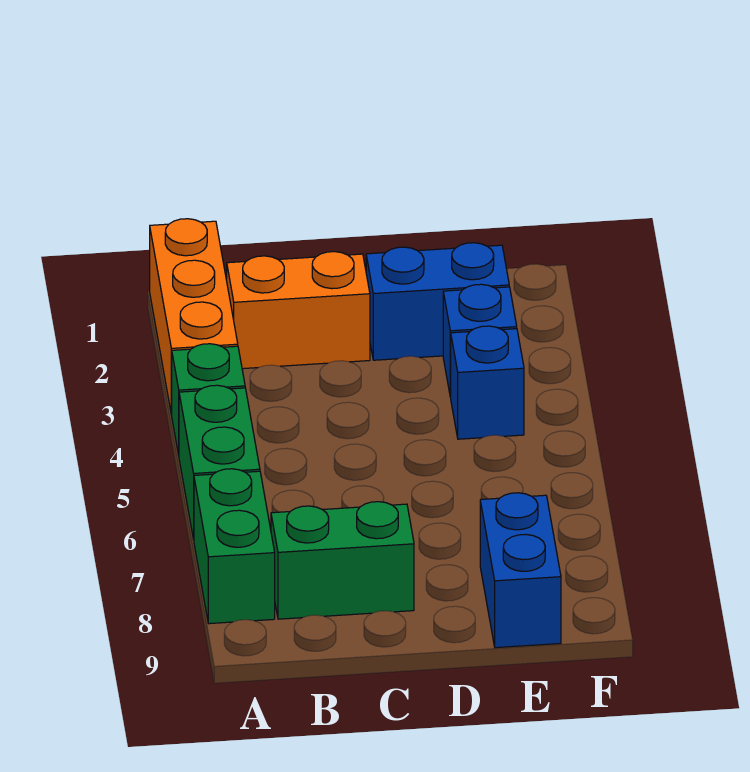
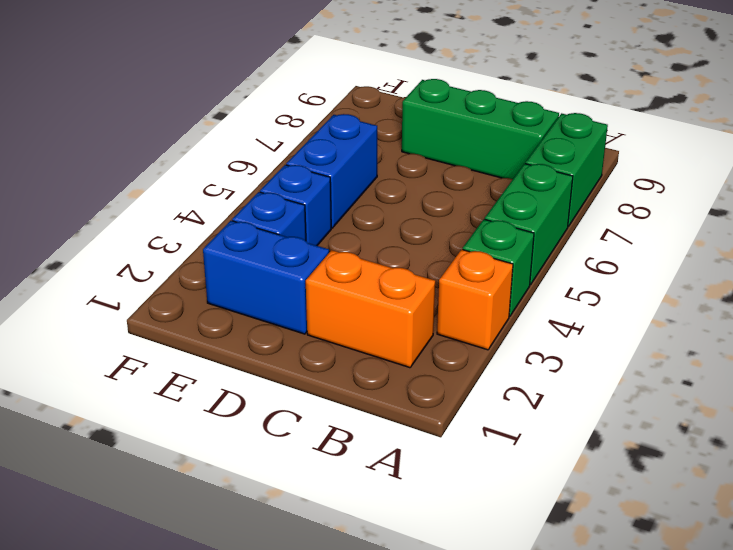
orange brick A1:A3 level 1 -> orange brick A3 level 1
green brick B8:C8 level 1 -> green brick B8:D8 level 1
blue brick E8:E9 level 1 -> blue brick E5:E6 level 1

